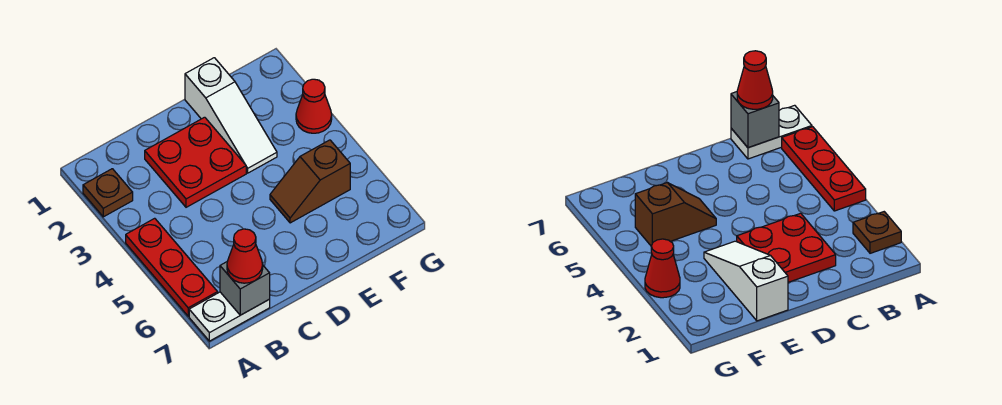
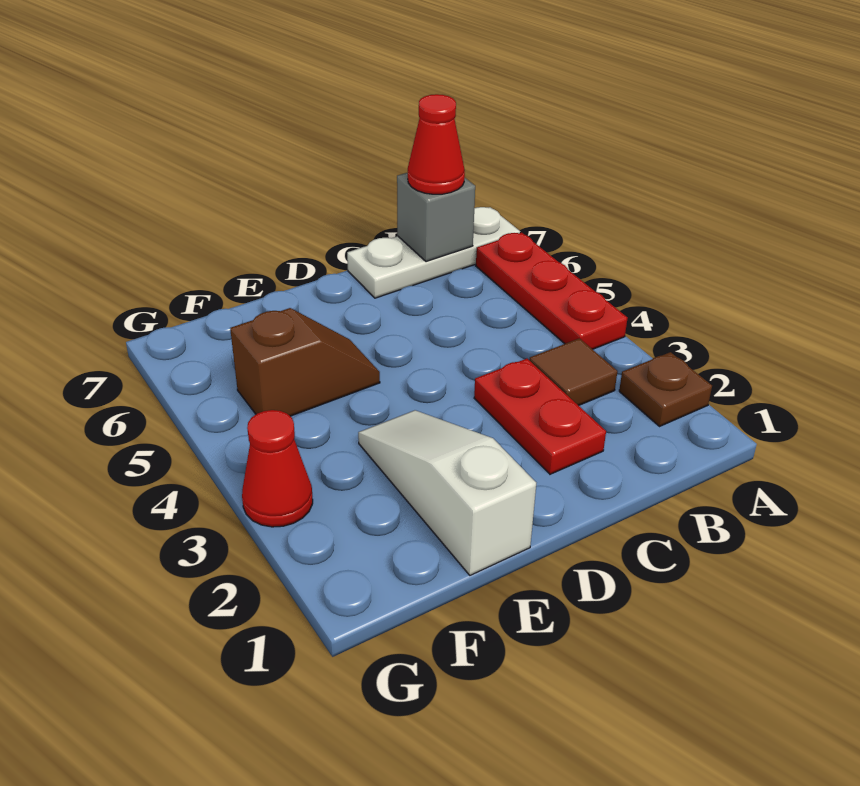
white plate A7:B7 level 1 -> white plate A7:C7 level 1
none -> brown tile B3 level 1
red plate C2:D3 level 1 -> red plate C2:C3 level 1

